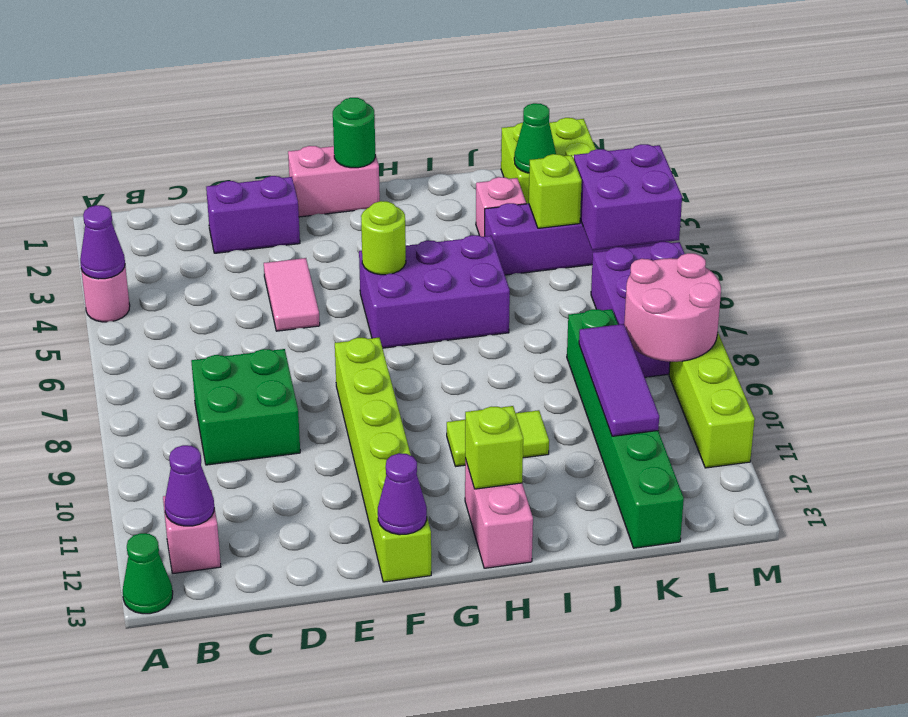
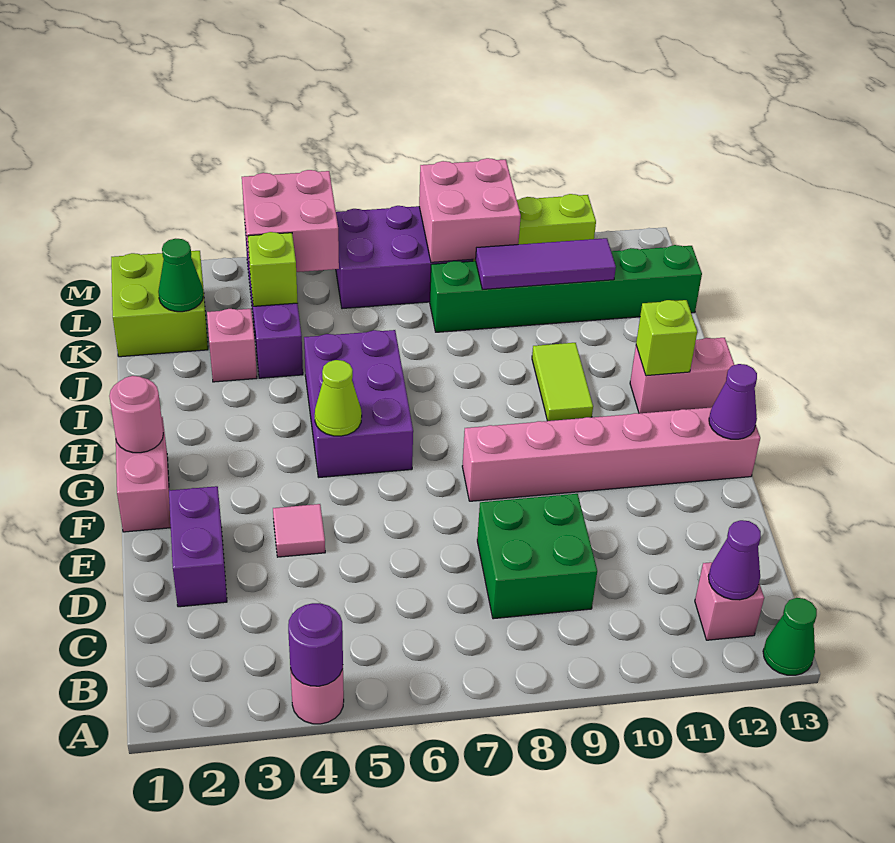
purple cone A4 level 2 -> purple round brick A4 level 2
pink tile E4:E5 level 1 -> pink tile E4 level 1
lime brick F8:F13 level 1 -> pink brick F8:F13 level 1
green round brick G1 level 2 -> pink round brick G1 level 2
lime round brick G5 level 2 -> lime cone G5 level 2
purple brick L4:M5 level 2 -> pink brick L4:M5 level 2
pink round brick L8:M9 level 2 -> pink brick L8:M9 level 2

